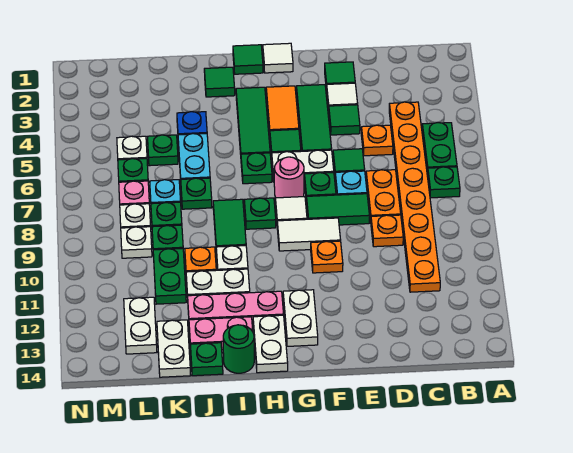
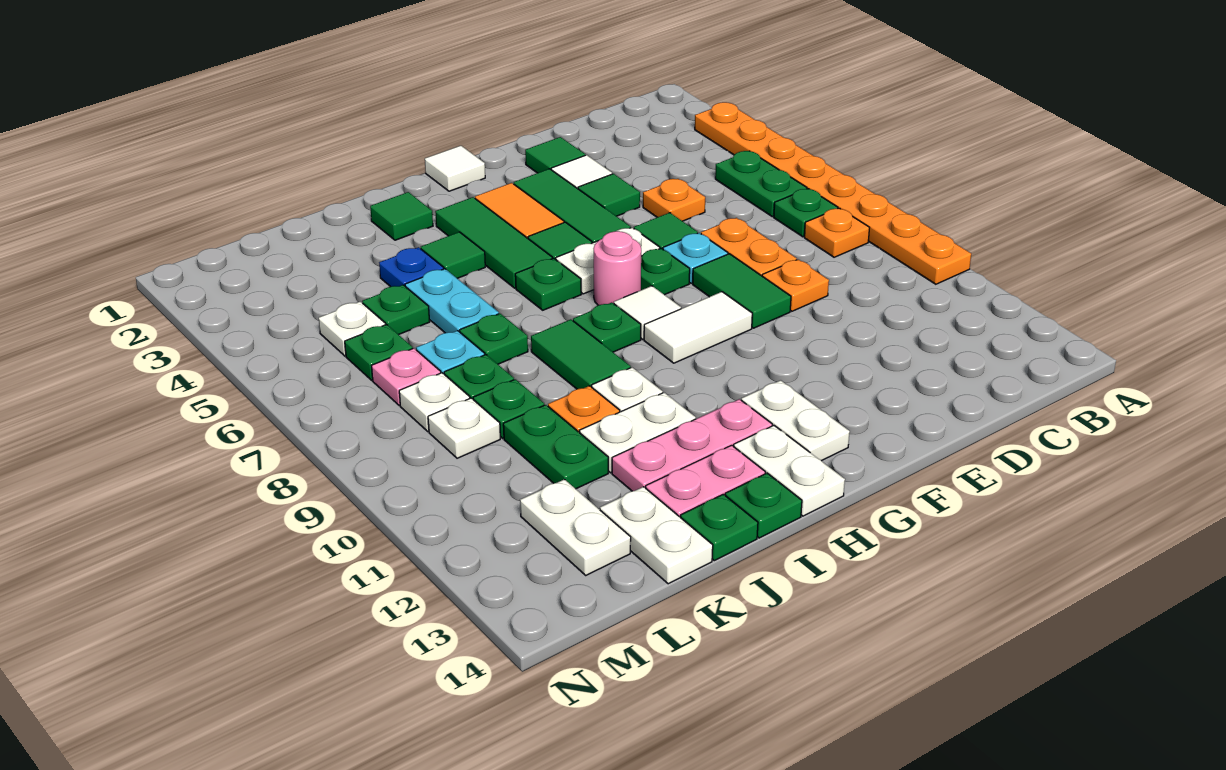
orange plate C4:C11 level 1 -> orange plate A3:A10 level 1
green tile E8:F8 level 1 -> green tile E8:E9 level 1
orange plate F10 level 1 -> orange plate B8 level 1
green tile H1 level 1 -> green tile I4 level 1
green round brick I14 level 1 -> green plate I14 level 1

